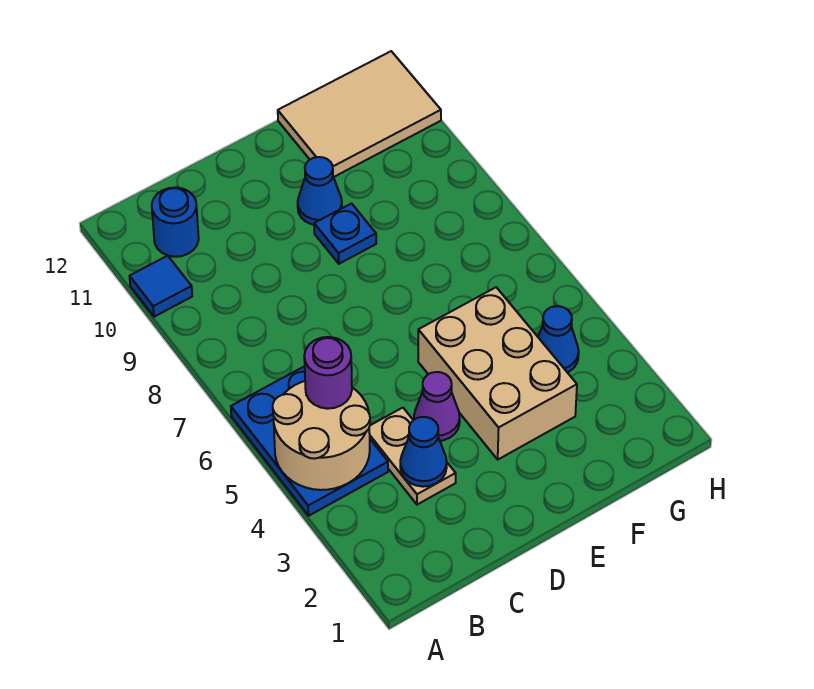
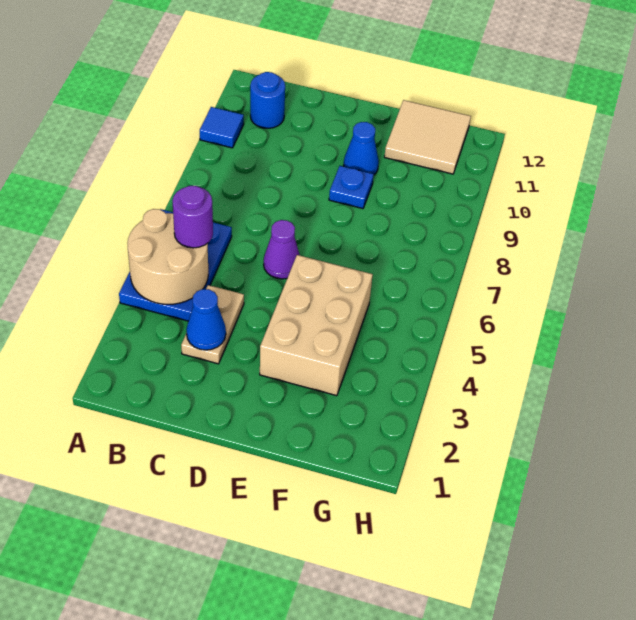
purple cone D4 level 1 -> purple cone D6 level 1
tan tile F11:H12 level 1 -> tan tile F11:G12 level 1
blue cone G4 level 1 -> none

